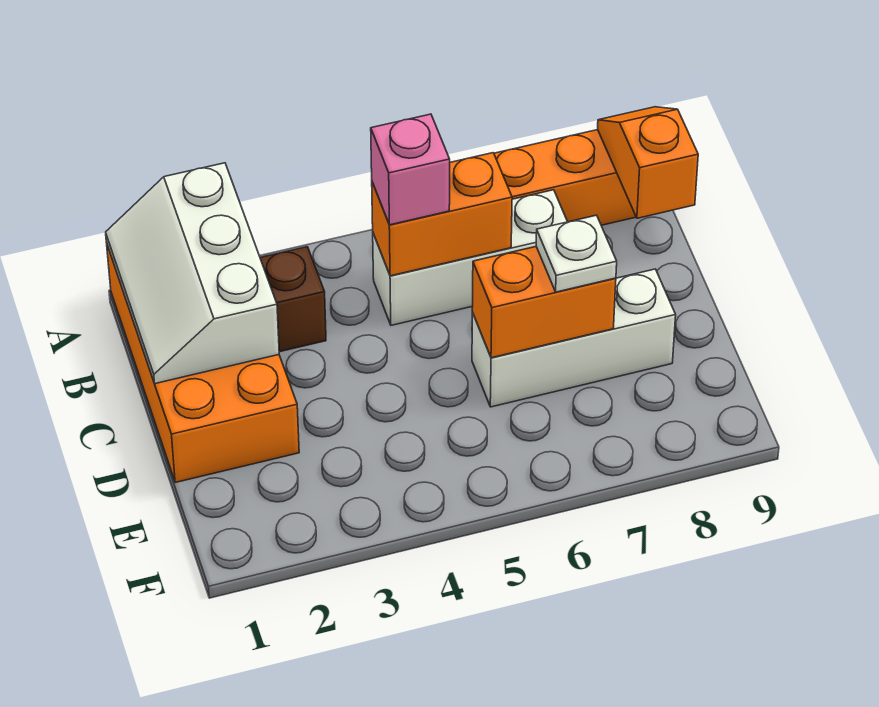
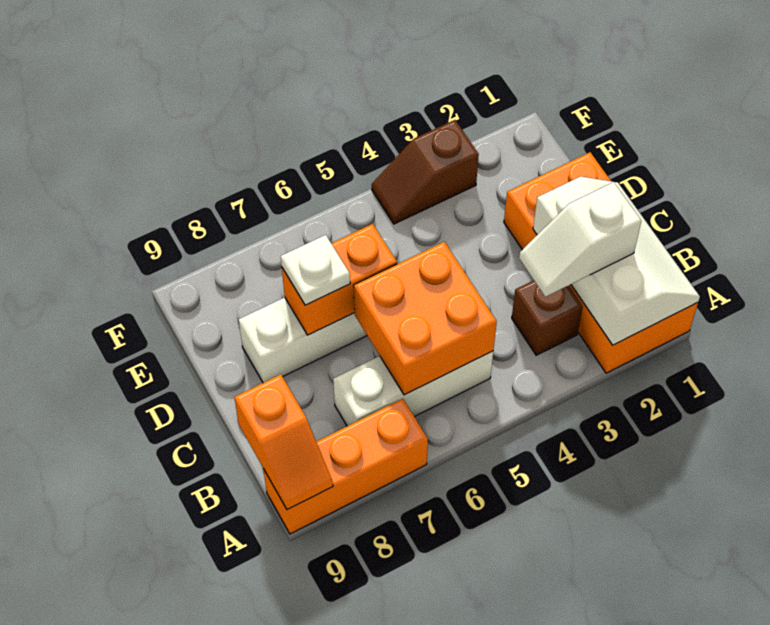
none -> white slope B2:B3 level 3 top 2
orange brick B5:B6 level 2 -> orange brick B5:C6 level 2
pink brick B5 level 3 -> none
none -> brown slope F3:F4 level 1 top 3

